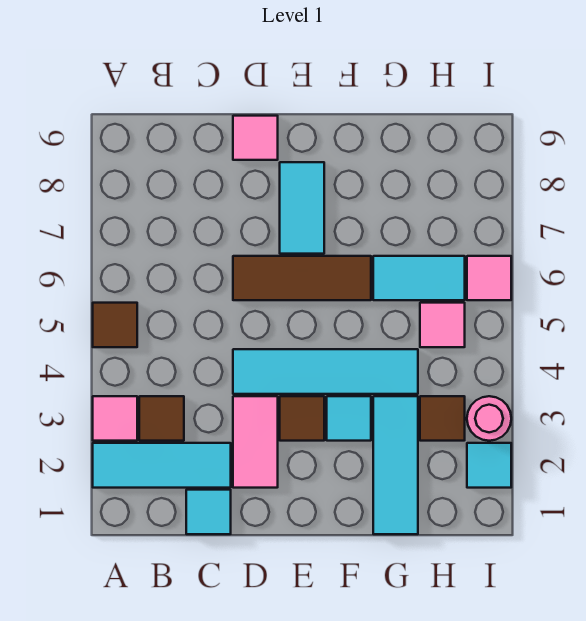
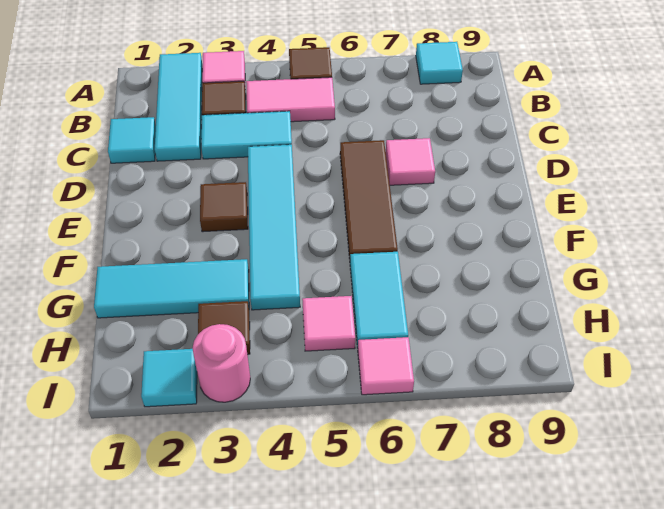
pink tile D2:D3 level 1 -> pink tile B4:B5 level 1
pink tile D9 level 1 -> pink tile D7 level 1
cyan tile E7:E8 level 1 -> cyan tile C3:C4 level 1
cyan tile F3 level 1 -> cyan tile A8 level 1

